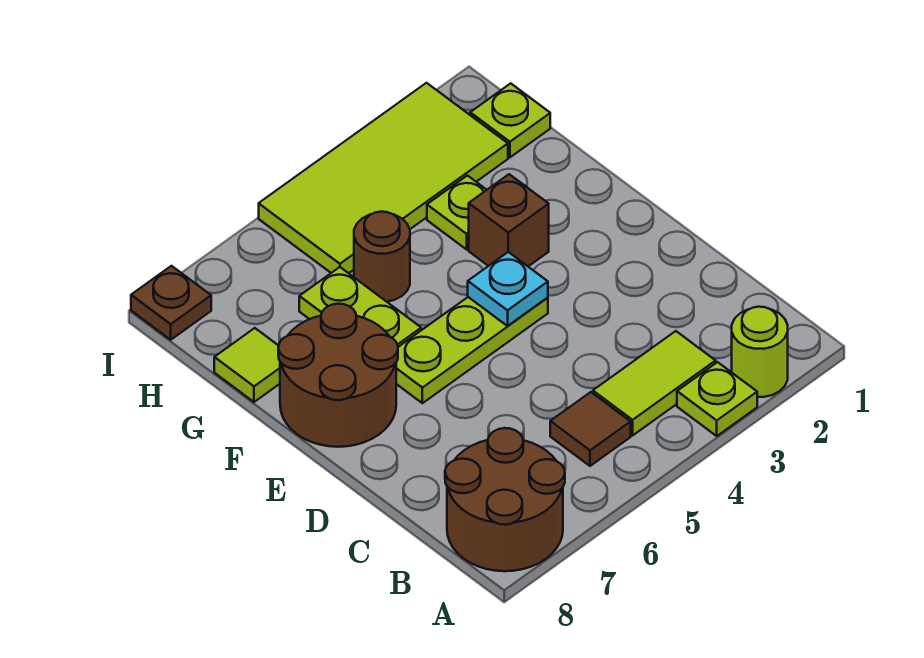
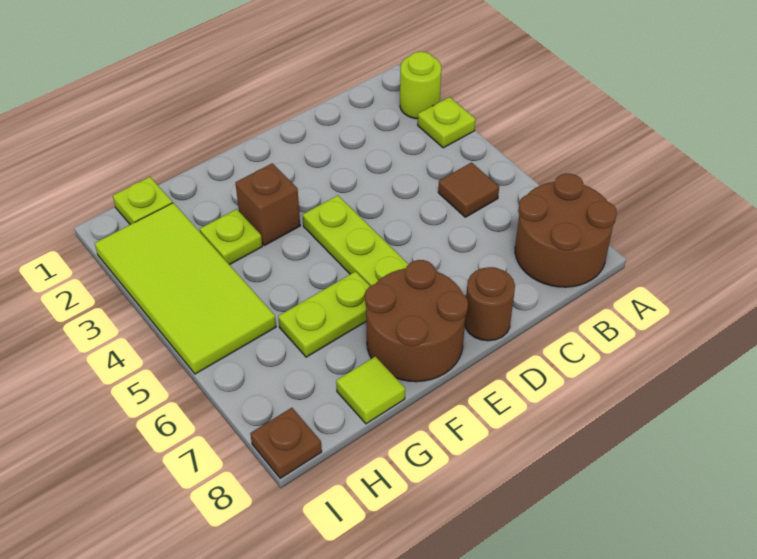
lime tile B3:B4 level 1 -> none
cyan plate E4 level 2 -> none
brown round brick G5 level 1 -> brown round brick D8 level 1

